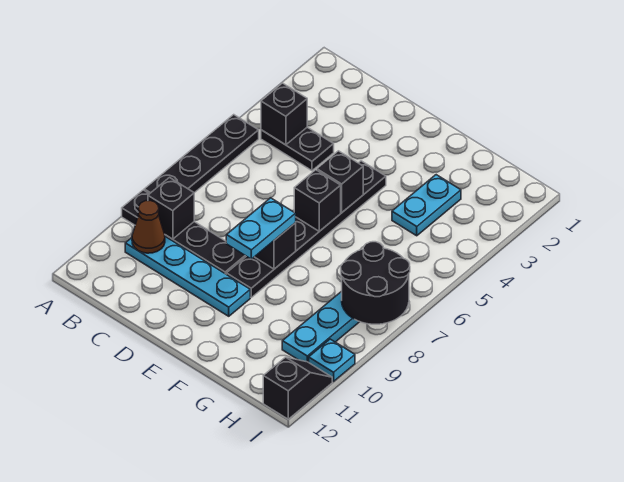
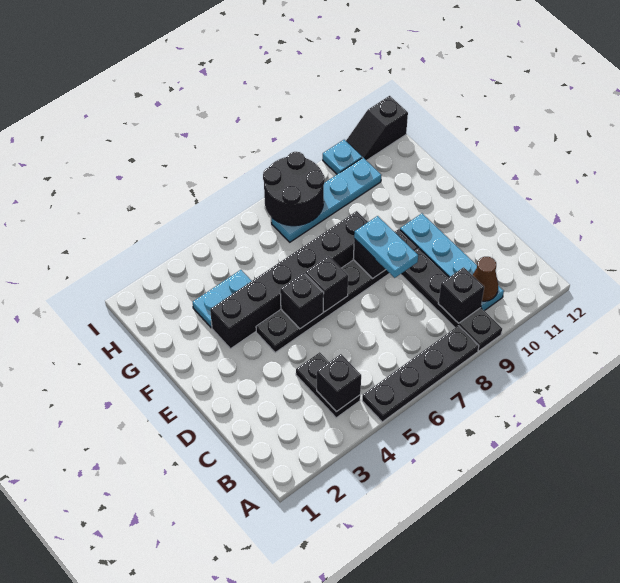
cyan plate E8:E9 level 3 -> cyan plate D8:E8 level 3
none -> black brick F3:F8 level 1

